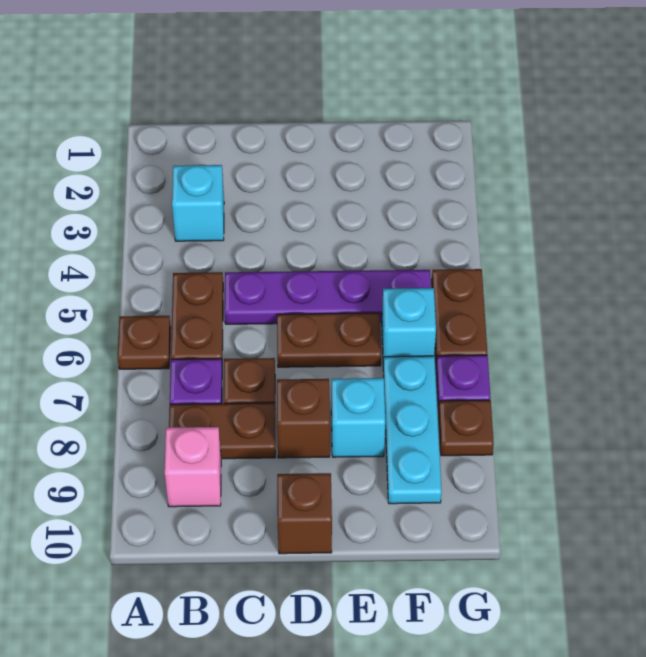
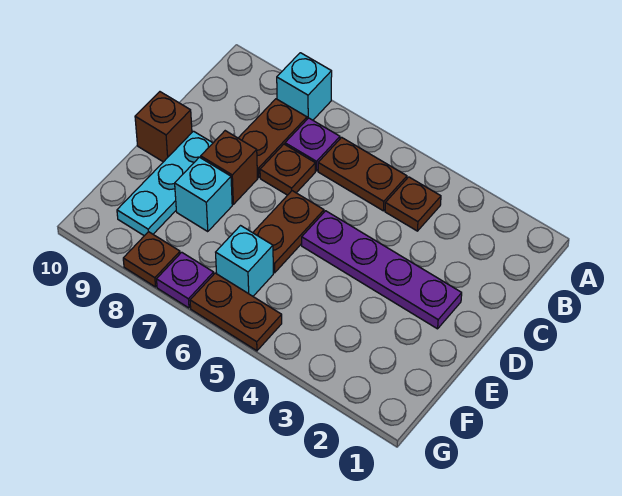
brown plate A6 level 1 -> brown plate B4 level 1
cyan brick B3 level 1 -> cyan brick A8 level 1
pink brick B9 level 1 -> none
purple plate C5:F5 level 1 -> purple plate D2:D5 level 1
cyan plate F7:F9 level 1 -> cyan plate D9:F9 level 1

